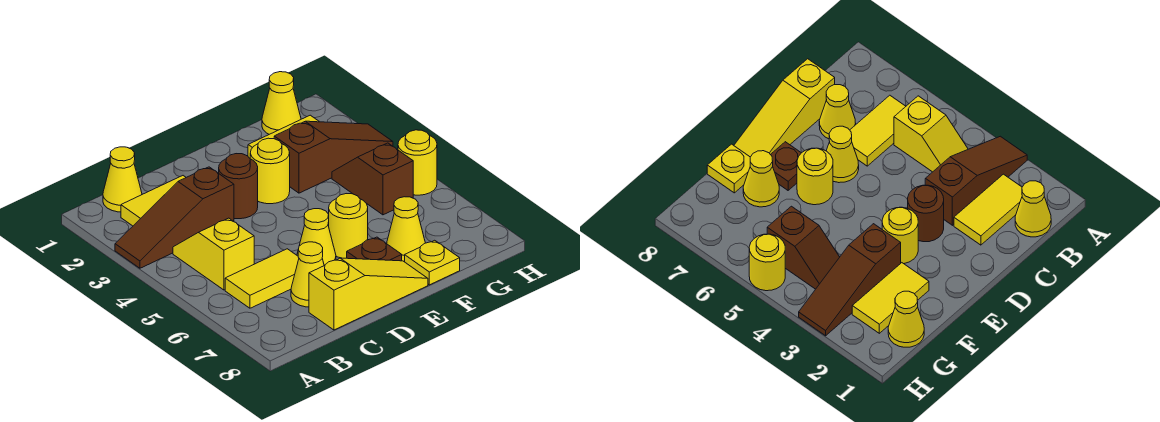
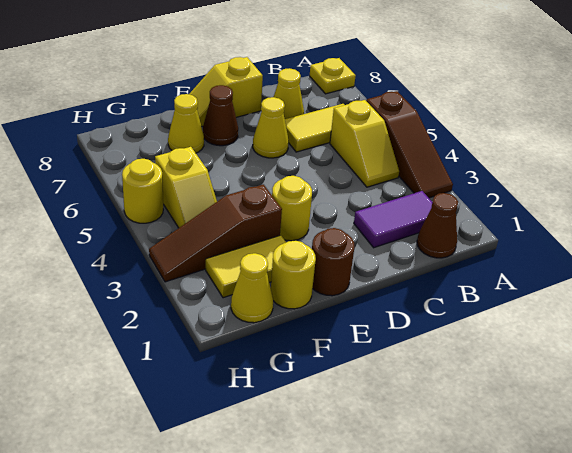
brown slope A3:C3 level 1 top C -> brown slope A3:A5 level 1 top 5
yellow cone B1 level 1 -> brown cone B1 level 1
yellow tile B2:C2 level 1 -> purple tile B2:C2 level 1
yellow slope C8:E8 level 1 top C -> yellow slope D8:E8 level 1 top D
brown round brick D3 level 1 -> brown round brick E1 level 1
yellow round brick E6 level 1 -> yellow round brick F1 level 1
brown plate E7 level 1 -> brown cone E7 level 1
yellow plate F8 level 1 -> yellow plate A8 level 1
brown slope G4:G5 level 1 top 5 -> yellow slope G4:G5 level 1 top 5

